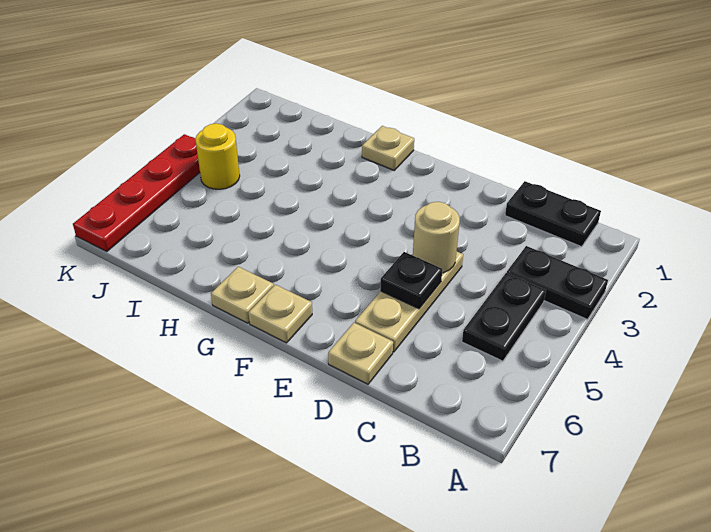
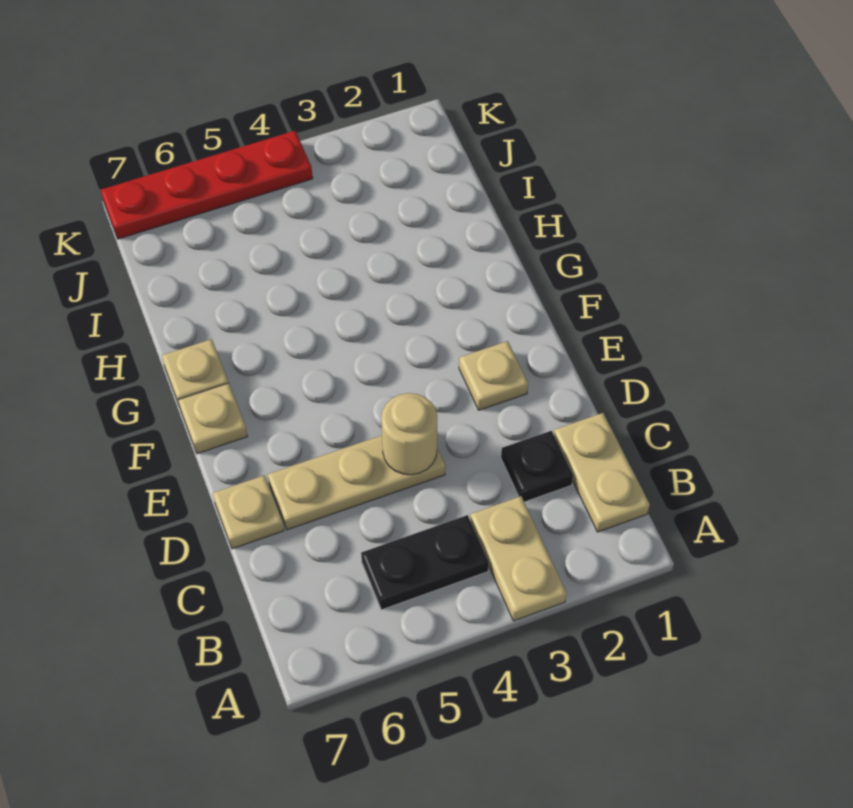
black plate A3:B3 level 1 -> tan plate A3:B3 level 1
black plate B1:C1 level 1 -> tan plate B1:C1 level 1
black plate D5 level 2 -> black plate C2 level 1
tan plate G1 level 1 -> tan plate E2 level 1
yellow round brick J4 level 1 -> none

